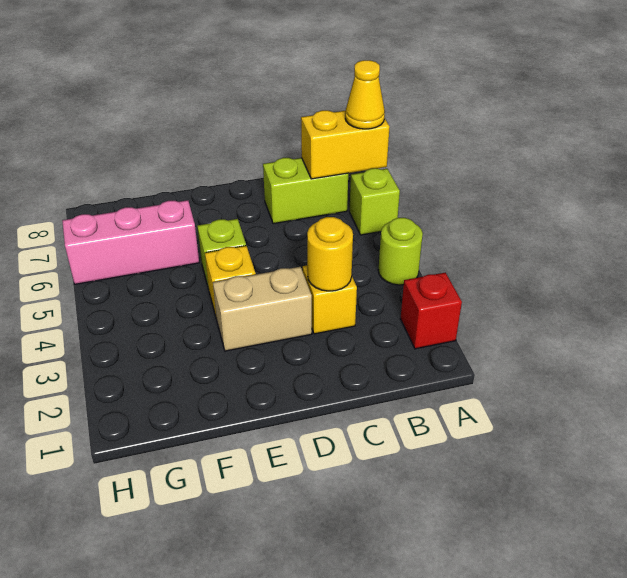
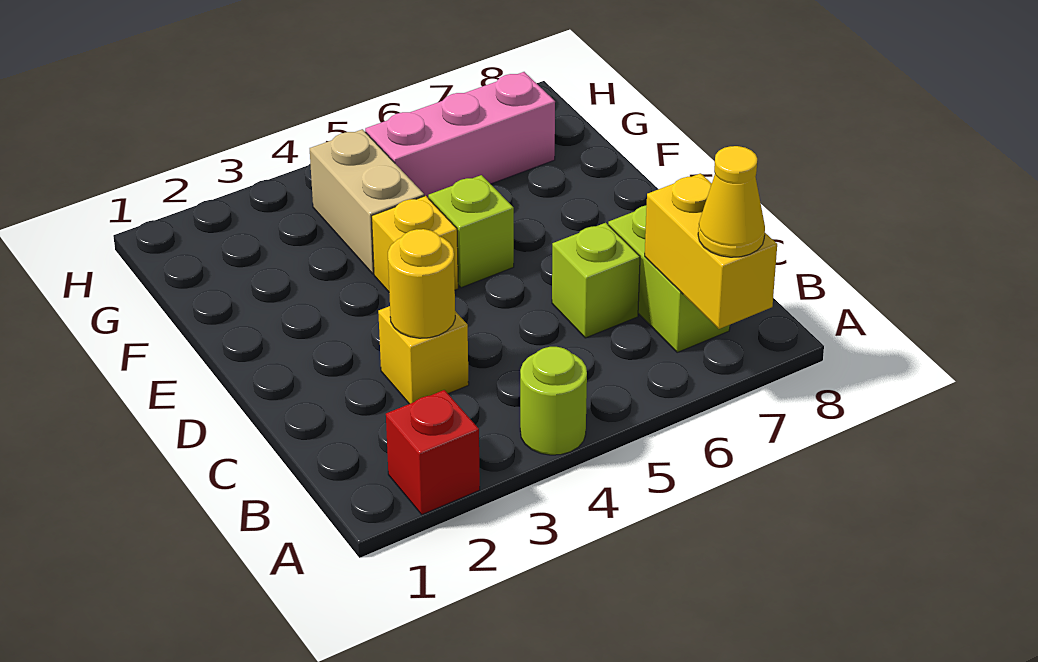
lime brick A6 level 1 -> lime brick C6 level 1
tan brick D3:E3 level 1 -> tan brick F4:G4 level 1
pink brick F6:H6 level 1 -> pink brick G5:G7 level 1

